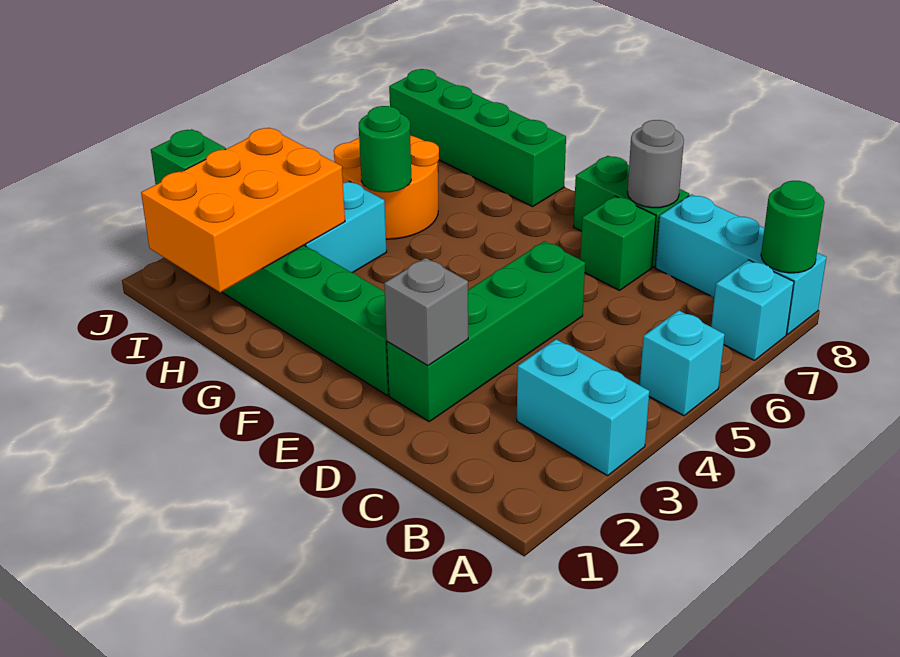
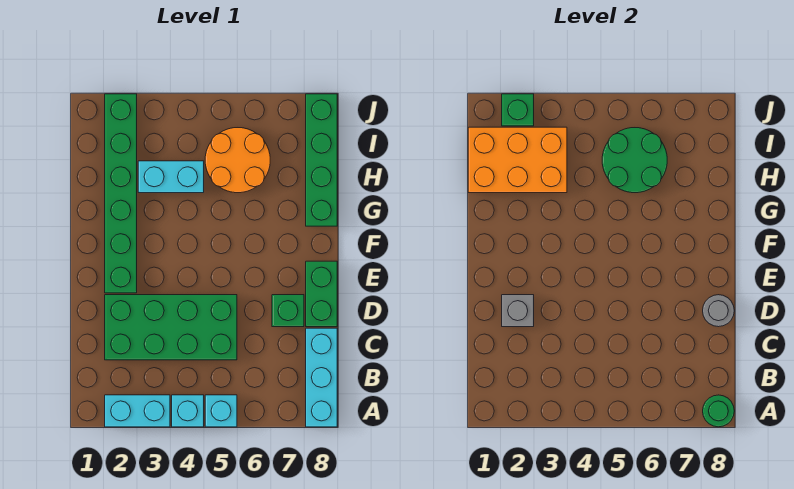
cyan brick A3:B3 level 1 -> cyan brick A2:A3 level 1
cyan brick A7 level 1 -> cyan brick A4 level 1
green brick D2:D5 level 1 -> green brick C2:D5 level 1
green round brick H5 level 2 -> green round brick H5:I6 level 2

